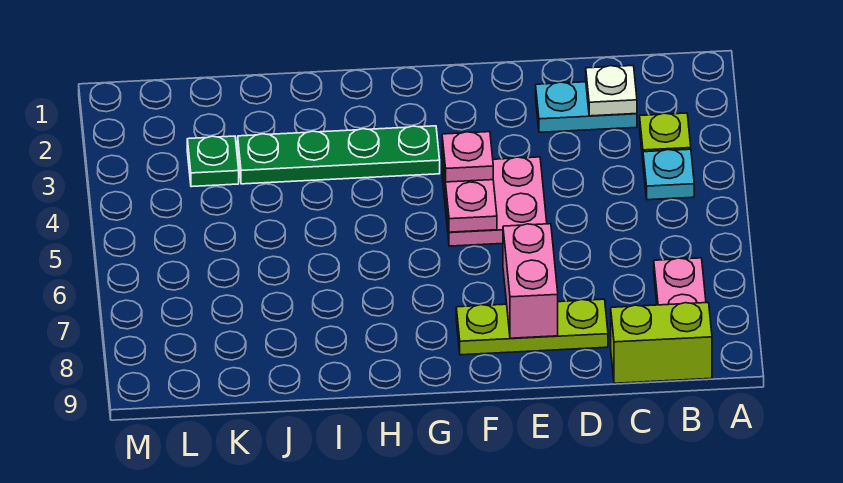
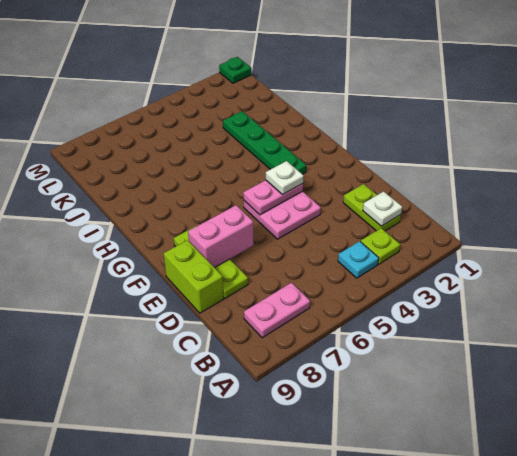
lime brick B9:C9 level 1 -> lime brick D9:E9 level 1
cyan plate C2:D2 level 1 -> lime plate C2:D2 level 1
pink plate F4 level 3 -> white plate F4 level 3
green plate K3 level 1 -> green plate M1 level 1

